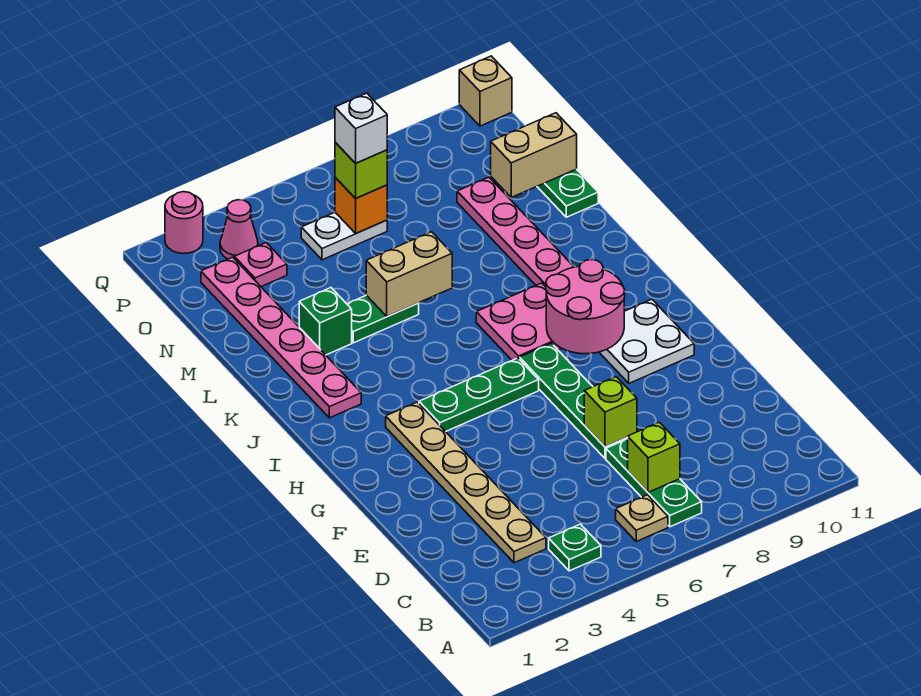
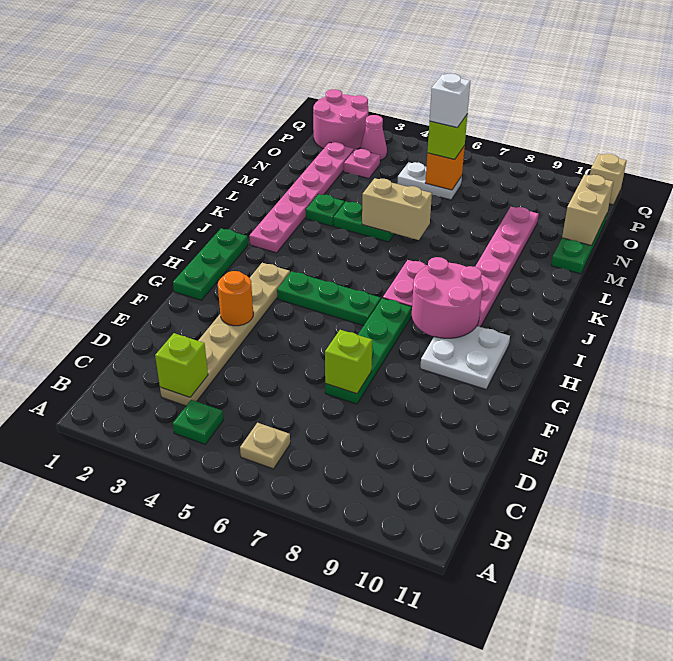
green plate B7:D7 level 1 -> green plate G1:I1 level 1
lime brick C7 level 2 -> lime brick C3 level 2
none -> orange round brick F3 level 2
green brick L3 level 1 -> green plate L3 level 1
tan brick N10:N11 level 2 -> tan brick N11:O11 level 2
pink round brick Q2 level 1 -> pink round brick P1:Q2 level 1

